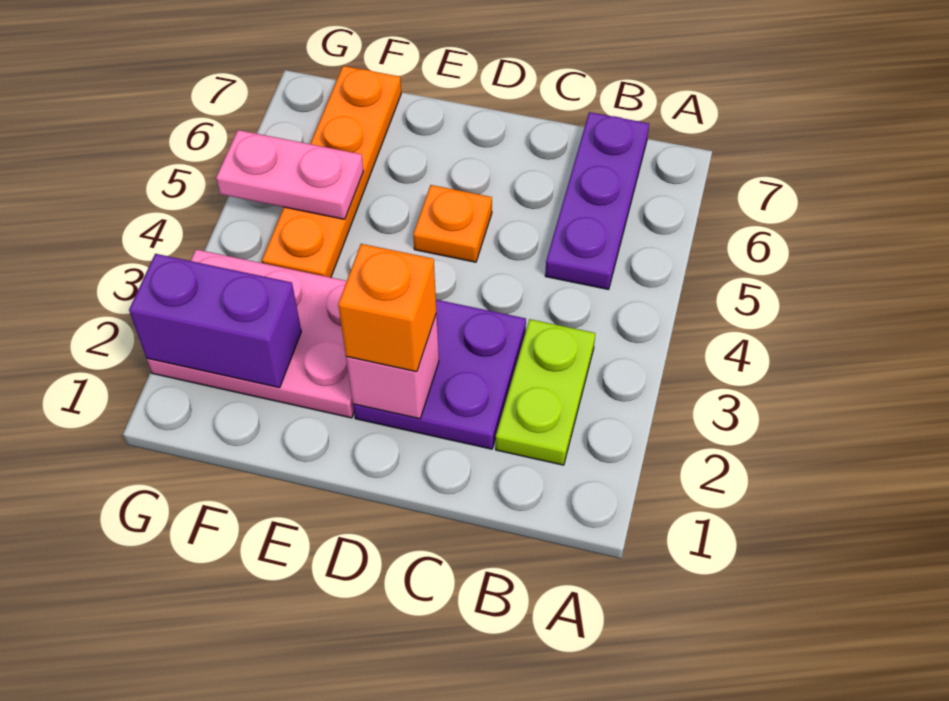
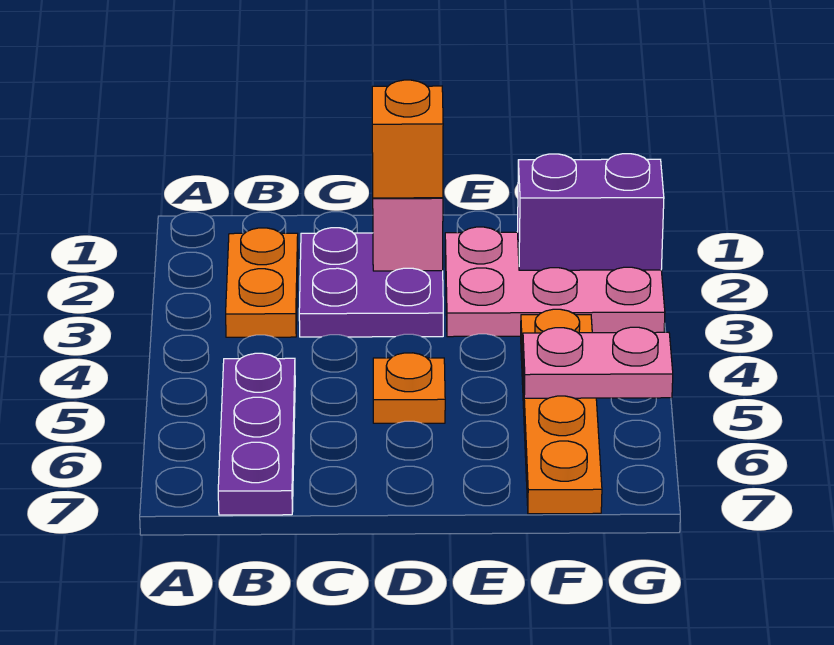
lime plate B2:B3 level 1 -> orange plate B2:B3 level 1

